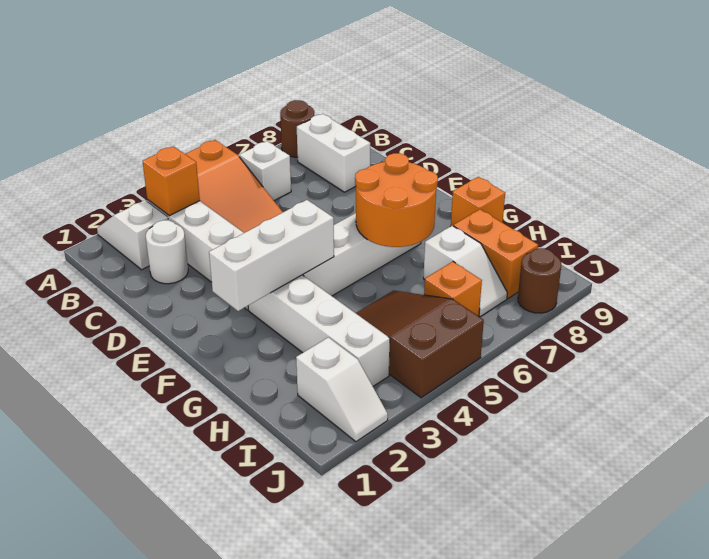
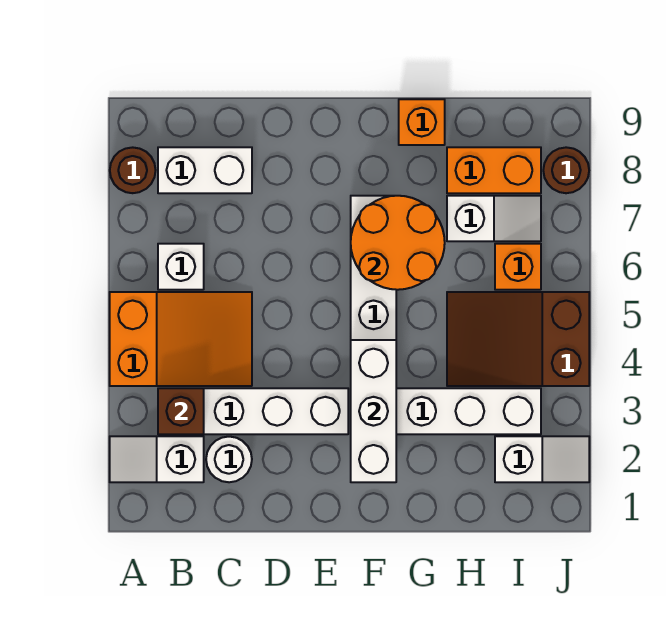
orange brick B3 level 2 -> brown brick B3 level 2

